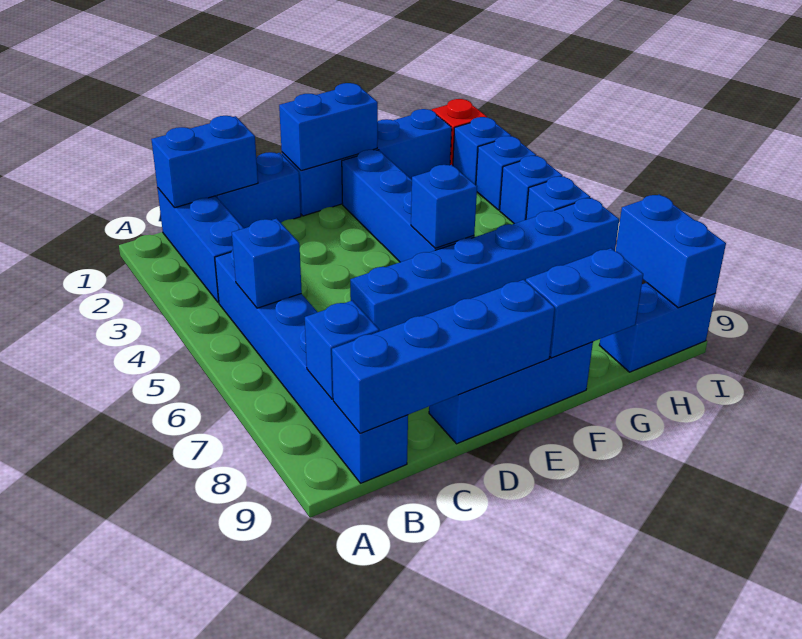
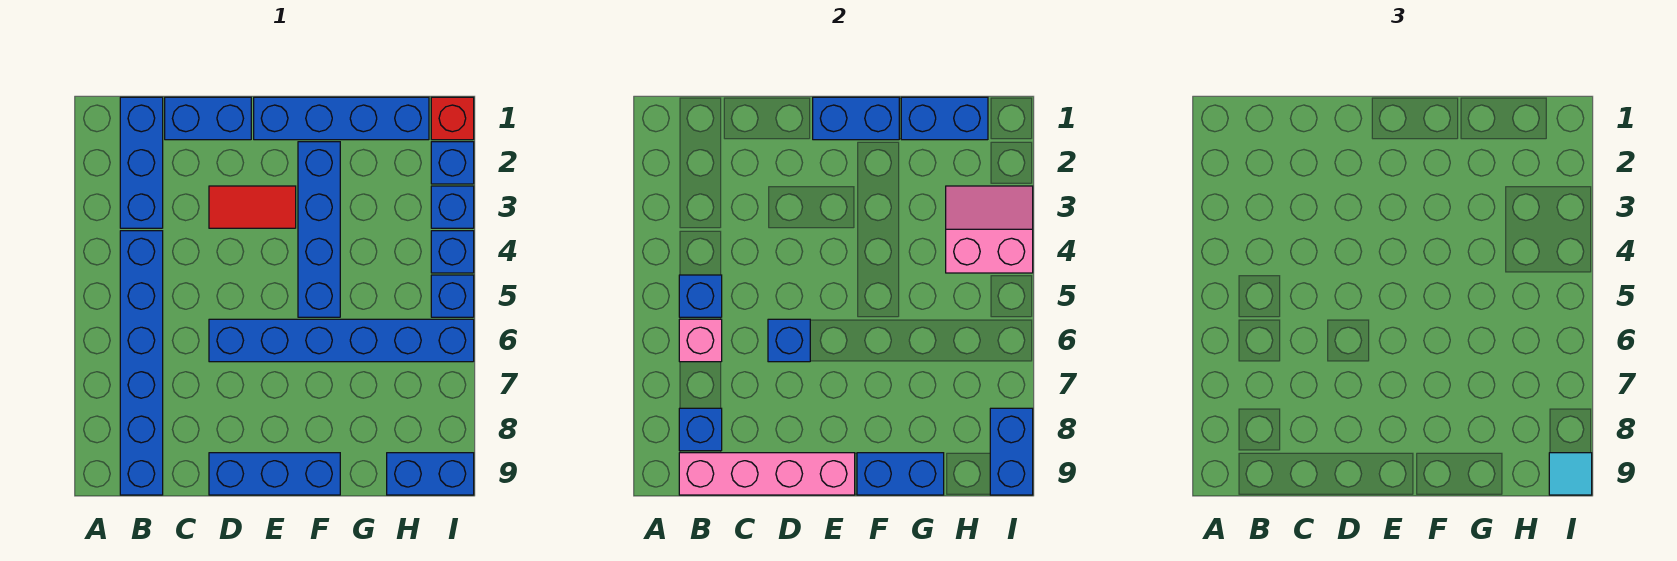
blue brick B1:C1 level 2 -> blue brick G1:H1 level 2
none -> pink brick B6 level 2
blue brick B9:E9 level 2 -> pink brick B9:E9 level 2
none -> red tile D3:E3 level 1
blue brick F5 level 2 -> blue brick D6 level 2
none -> pink slope H3:I4 level 2 top 4
none -> cyan tile I9 level 3

